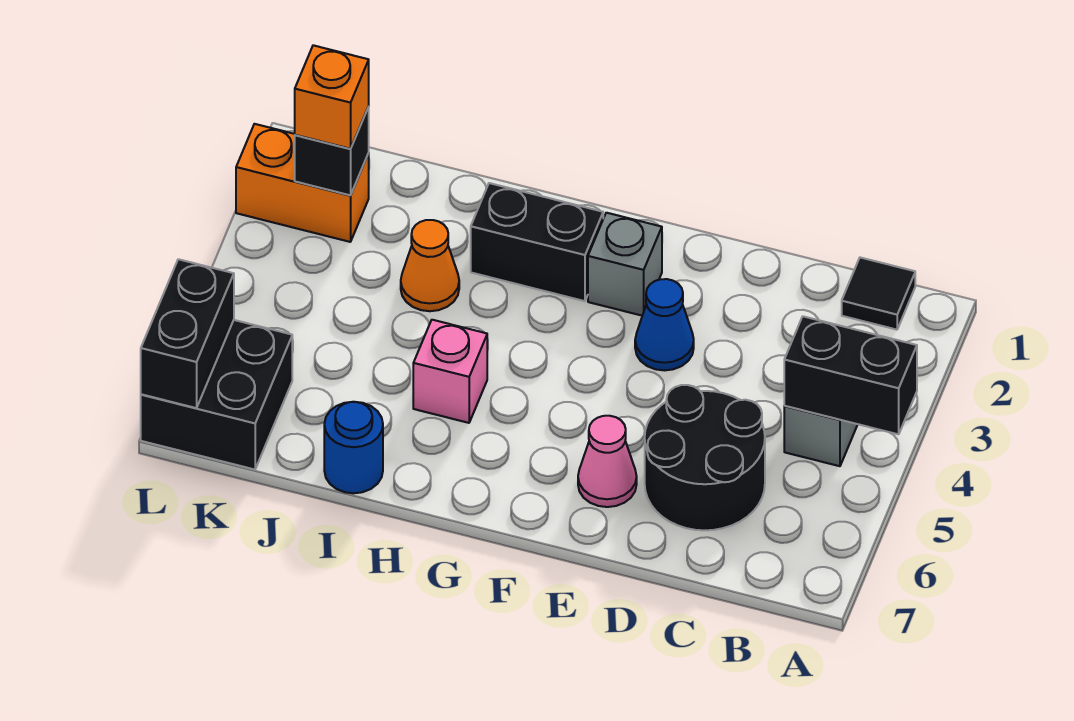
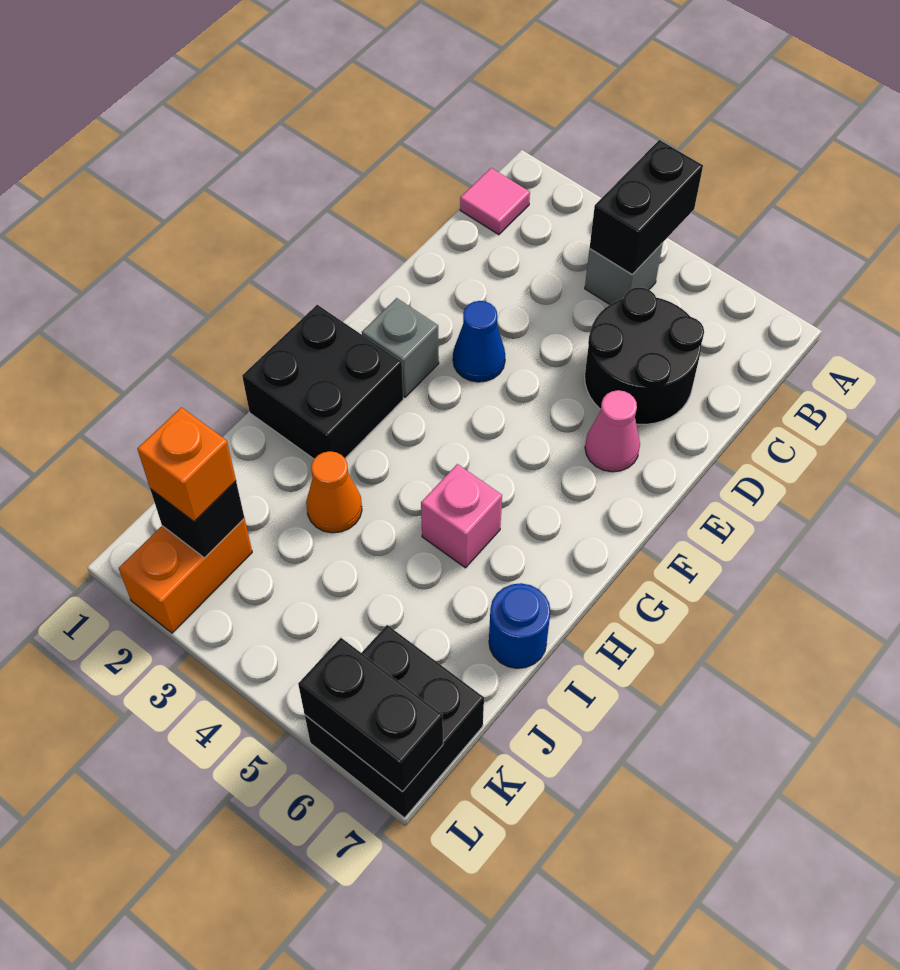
black tile B1 level 1 -> pink tile B1 level 1
black brick G2:H2 level 1 -> black brick G1:H2 level 1

